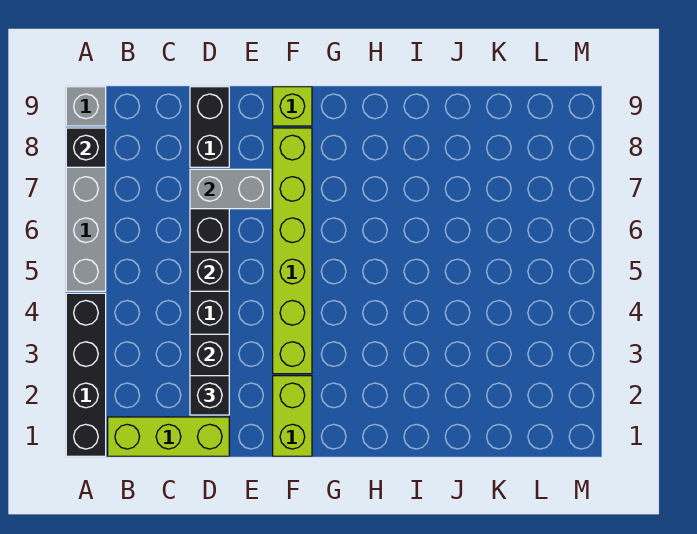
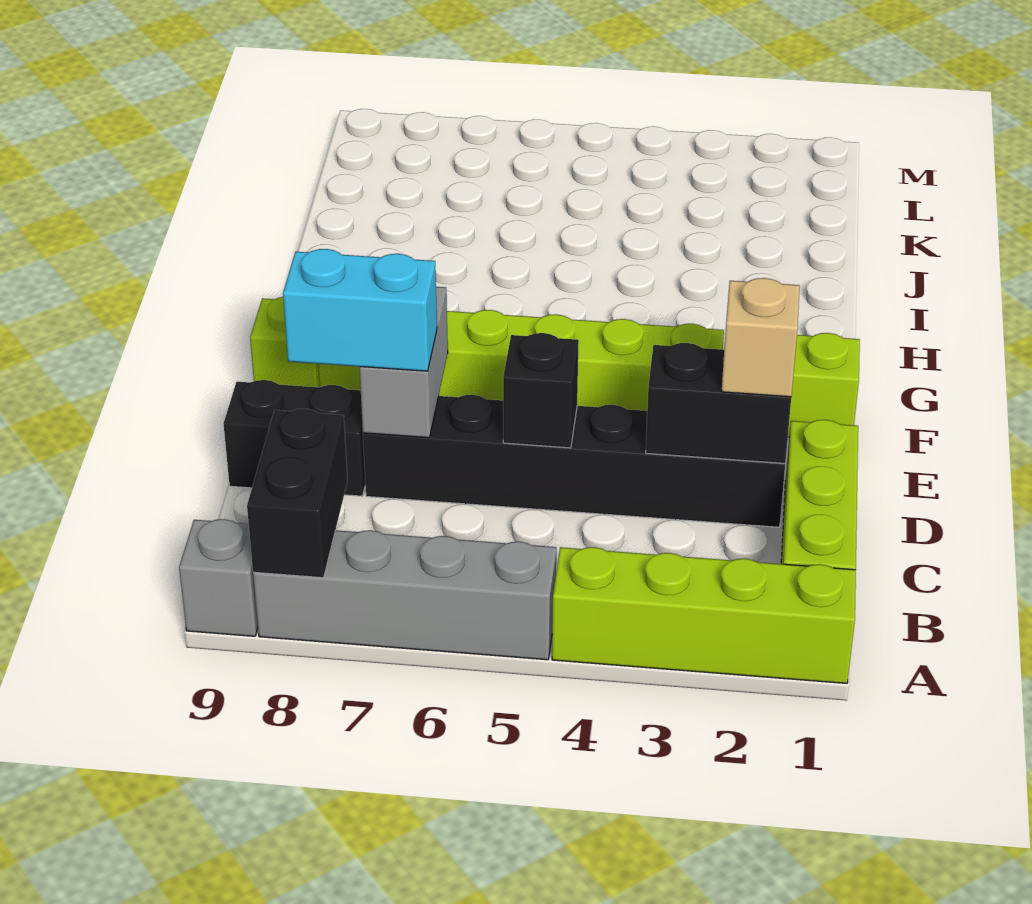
black brick A1:A4 level 1 -> lime brick A1:A4 level 1
black brick A8 level 2 -> black brick A8:B8 level 2
black brick D2 level 3 -> tan brick D2 level 3
none -> cyan brick D7:D8 level 3

